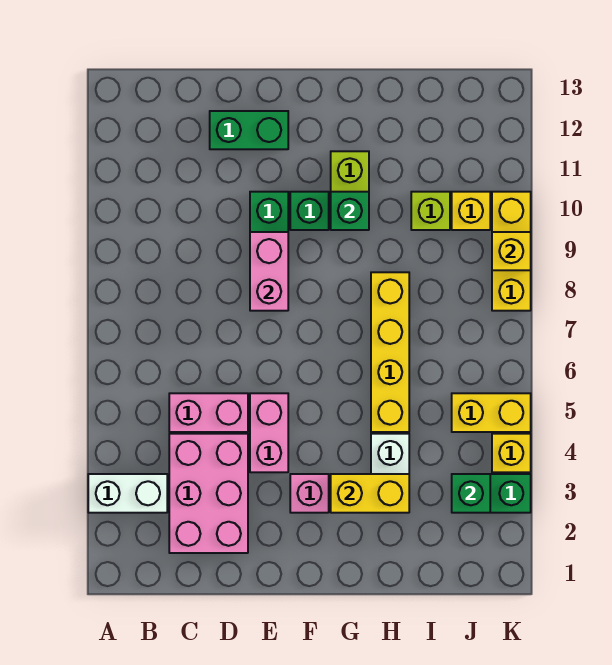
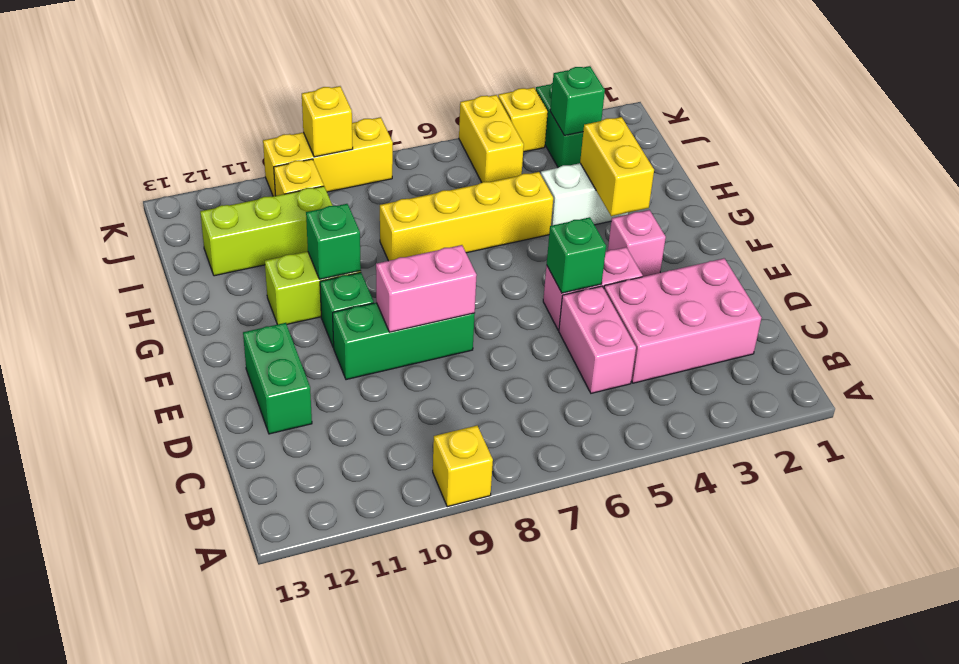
white brick A3:B3 level 1 -> none
none -> yellow brick A9 level 1
none -> green brick E5 level 2
lime brick I10 level 1 -> lime brick I10:I12 level 1

